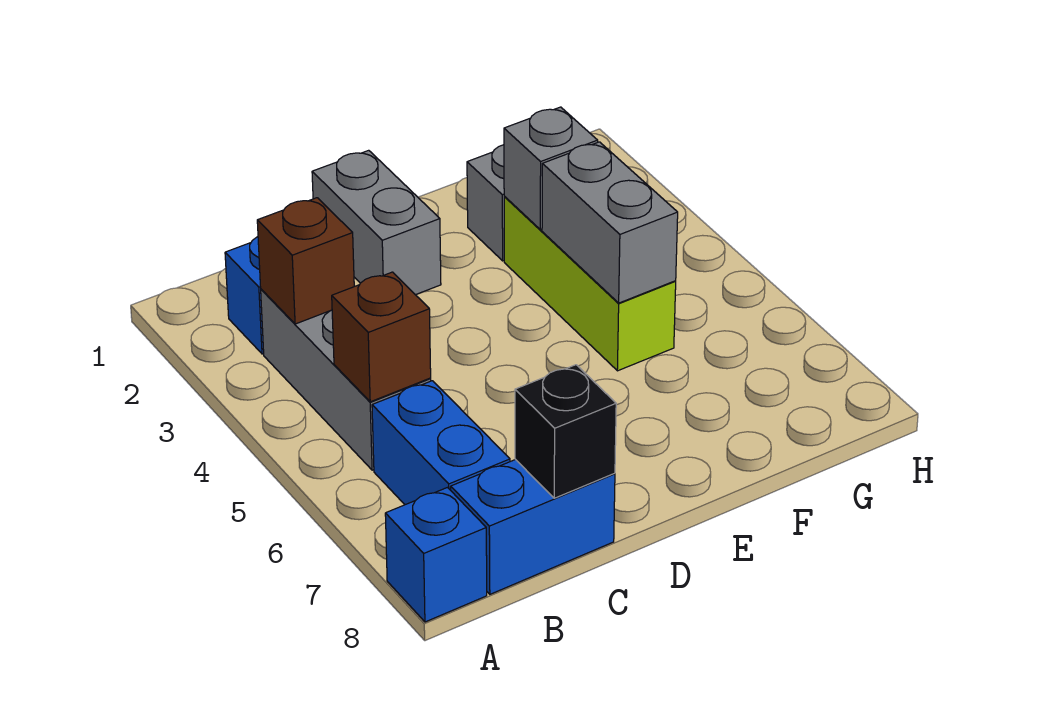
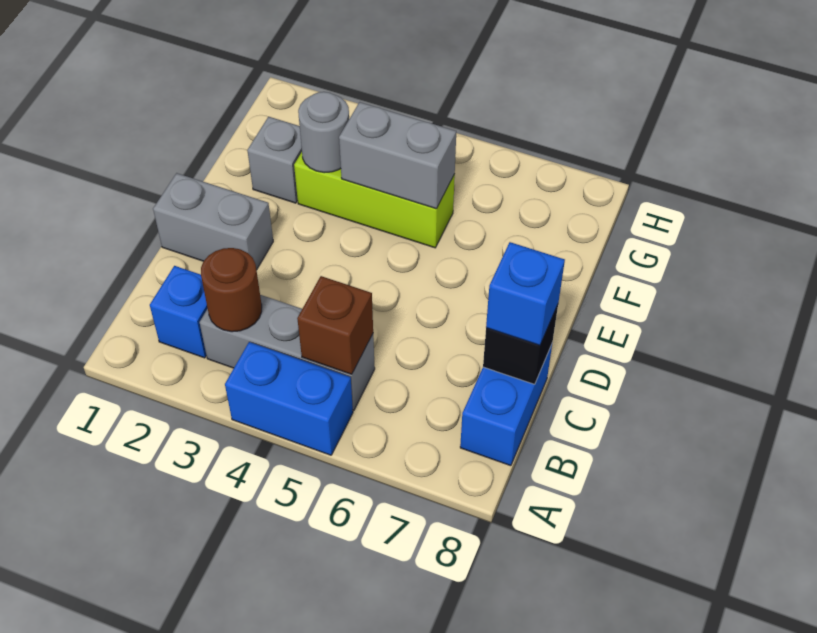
blue brick A8 level 1 -> blue brick C8 level 3
brown brick B3 level 2 -> brown round brick B3 level 2
blue brick B6:B7 level 1 -> blue brick A4:A5 level 1
grey brick F3 level 2 -> grey round brick F3 level 2

